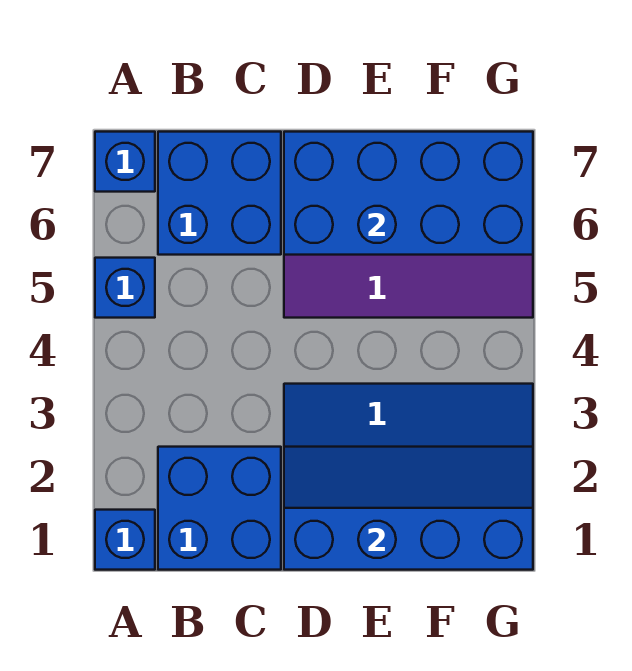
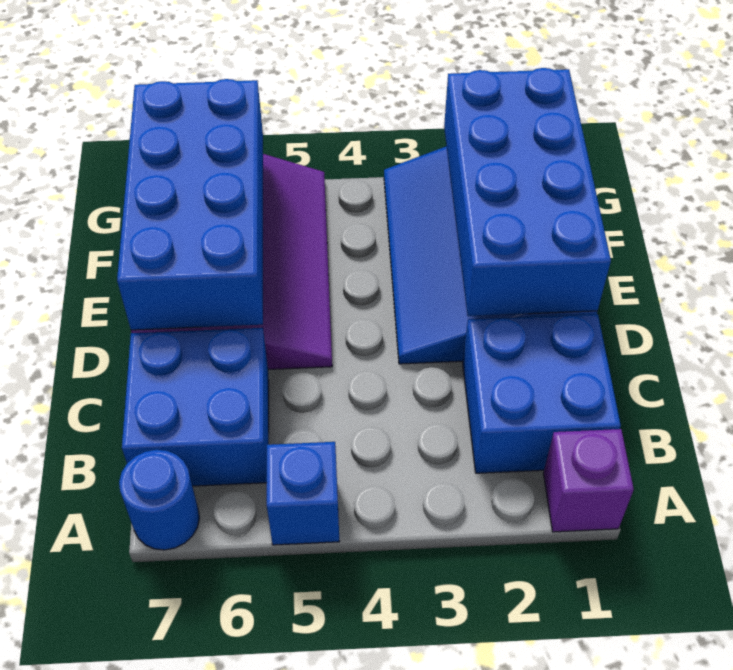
blue brick A1 level 1 -> purple brick A1 level 1
blue brick A7 level 1 -> blue round brick A7 level 1
blue slope D1:G2 level 2 top 1 -> blue brick D1:G2 level 2

